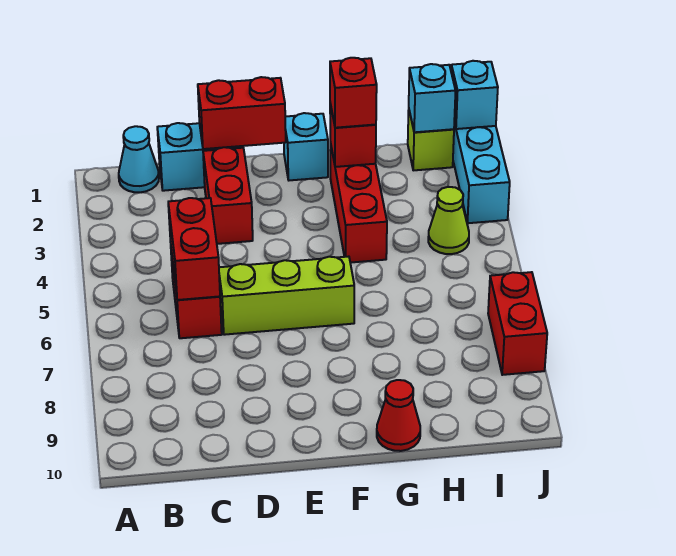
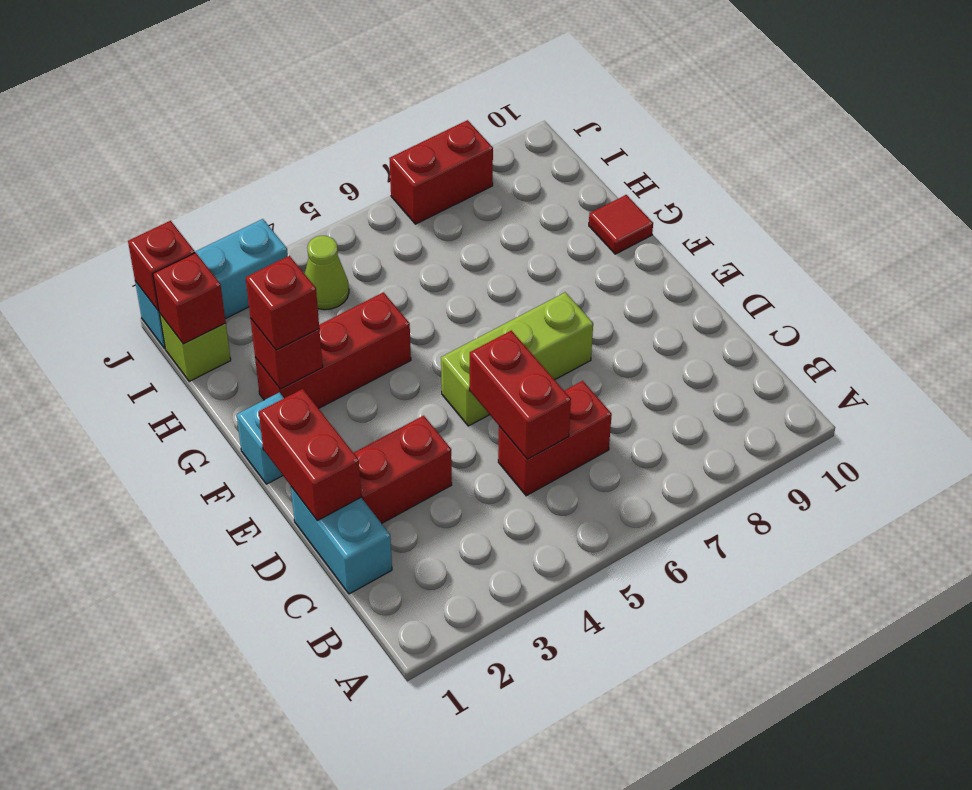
cyan cone B1 level 1 -> none
red brick C5:C6 level 2 -> red brick C5:D5 level 2
lime brick D6:F6 level 1 -> lime brick E5:E7 level 1
red cone G10 level 1 -> red tile G10 level 1
cyan brick I1 level 2 -> red brick I1 level 2
cyan brick J1 level 2 -> red brick J1 level 2

